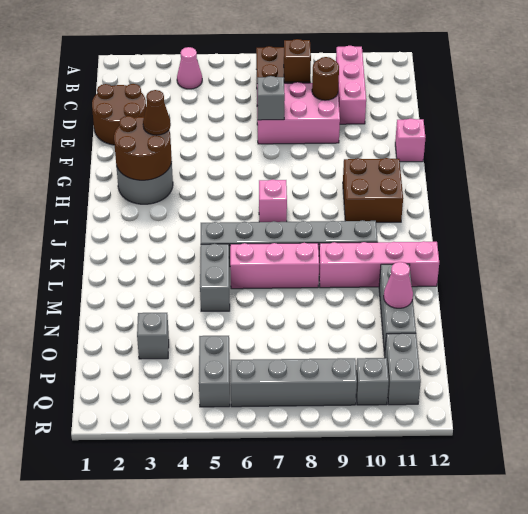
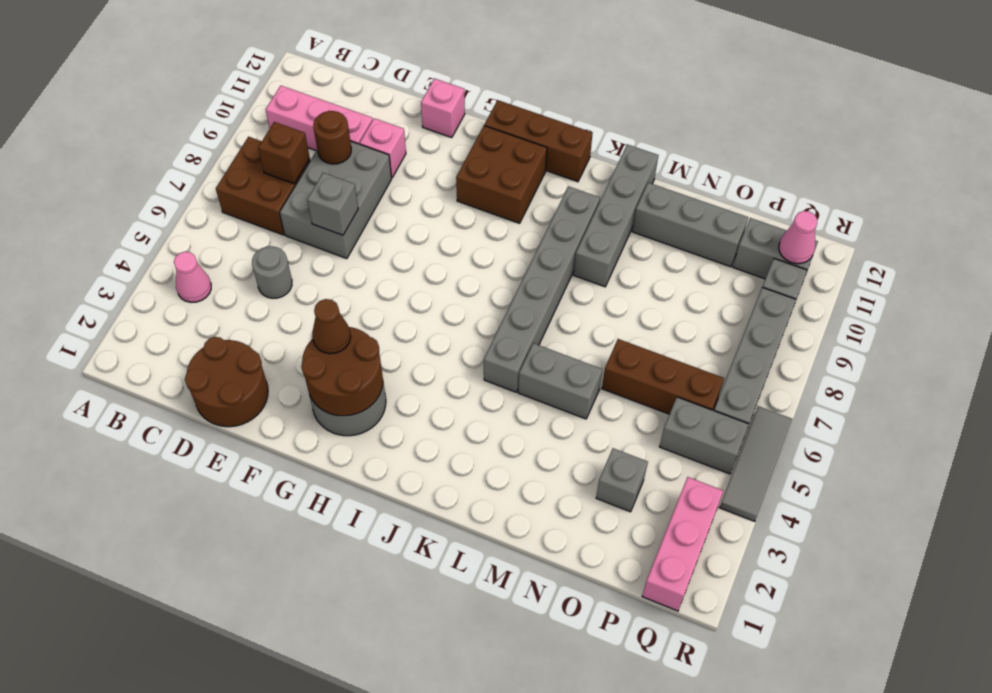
none -> grey round brick D5 level 1
pink brick D7:E9 level 1 -> grey brick D7:E9 level 1
none -> brown brick H12:J12 level 1
pink brick I7 level 1 -> pink brick E10 level 1
pink brick L6:L8 level 1 -> pink brick Q1:Q3 level 1
pink brick L9:L12 level 1 -> grey brick L9:L12 level 1
none -> brown brick N6:P6 level 1
pink cone N11 level 2 -> pink cone Q11 level 2
none -> grey tile R4:R6 level 1

